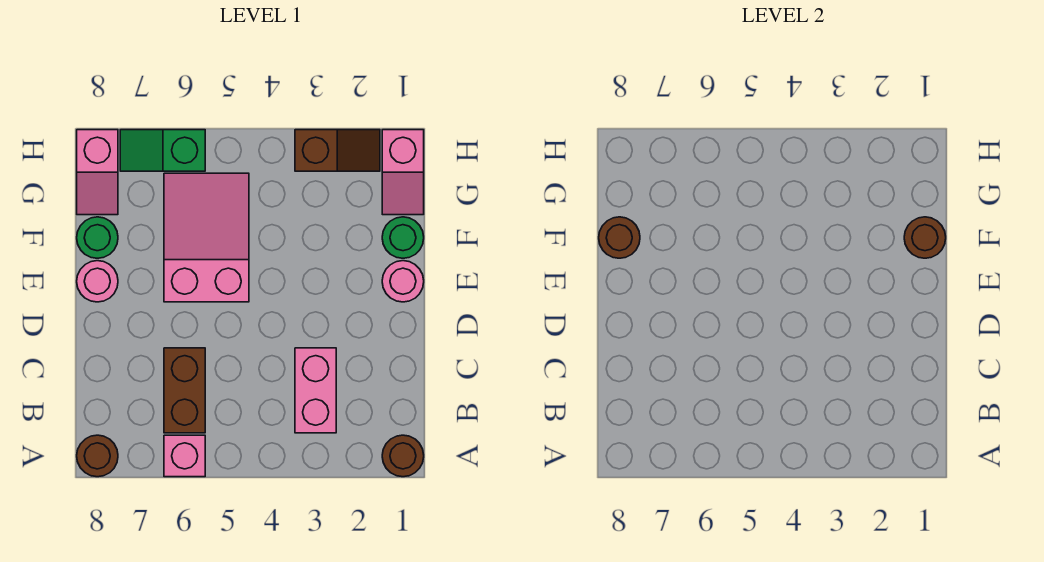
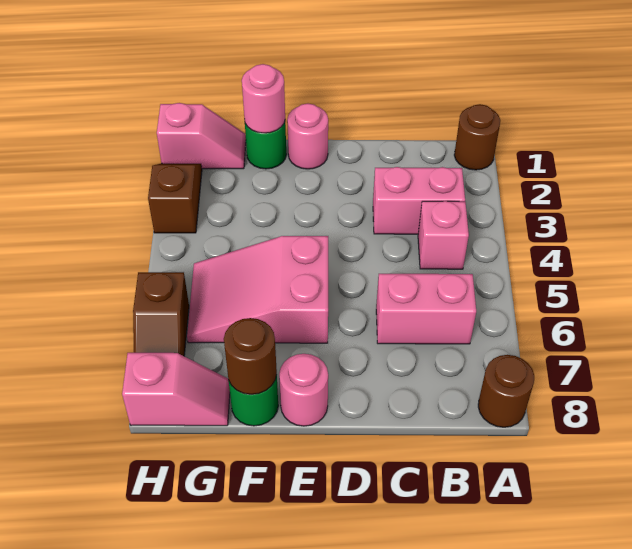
pink brick A6 level 1 -> pink brick B4 level 1
brown brick B6:C6 level 1 -> pink brick B6:C6 level 1
brown round brick F1 level 2 -> pink round brick F1 level 2
green slope H6:H7 level 1 top 6 -> brown slope H6:H7 level 1 top 6

